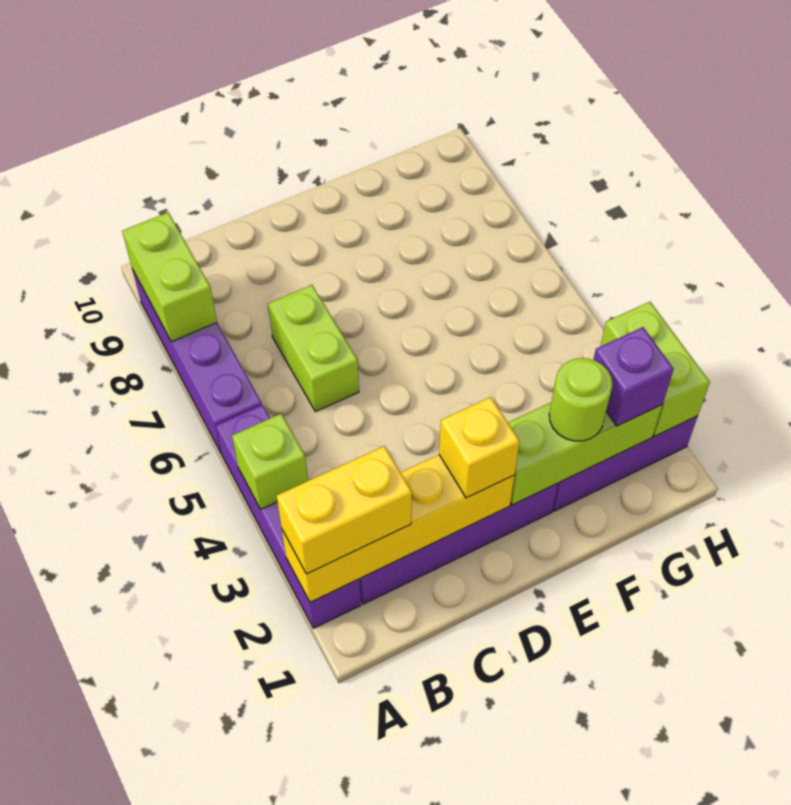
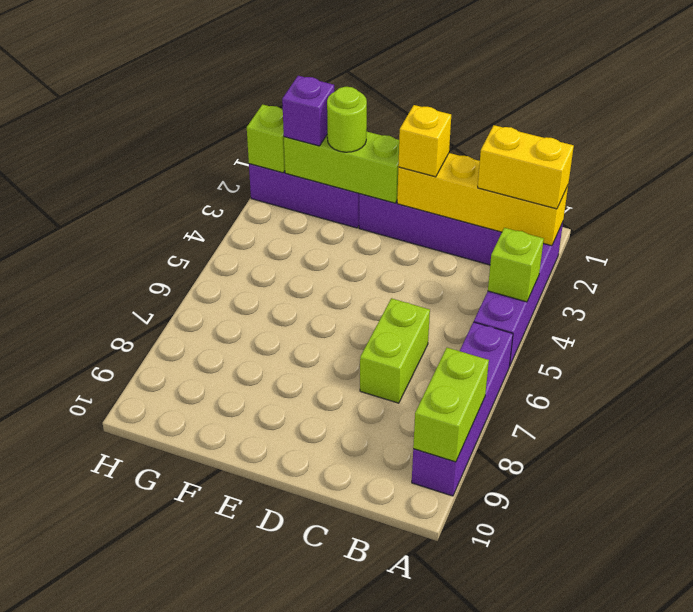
lime brick H2:H3 level 2 -> lime brick H2 level 2

